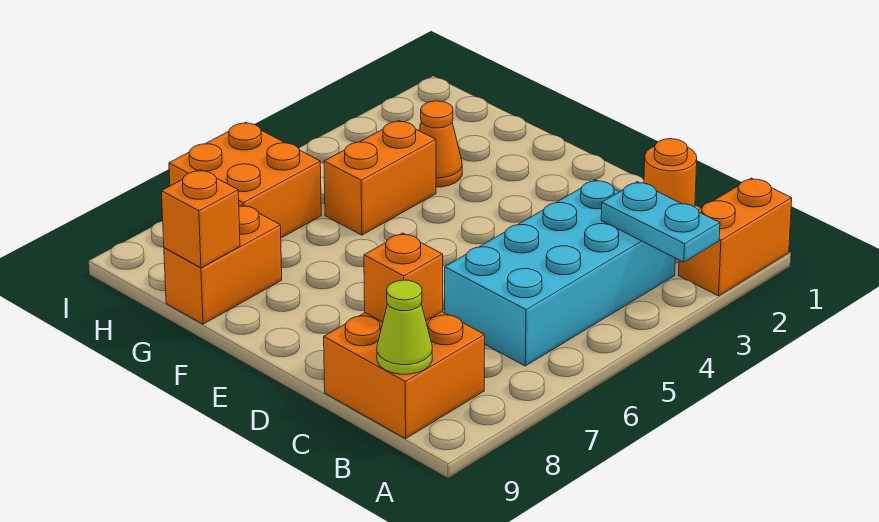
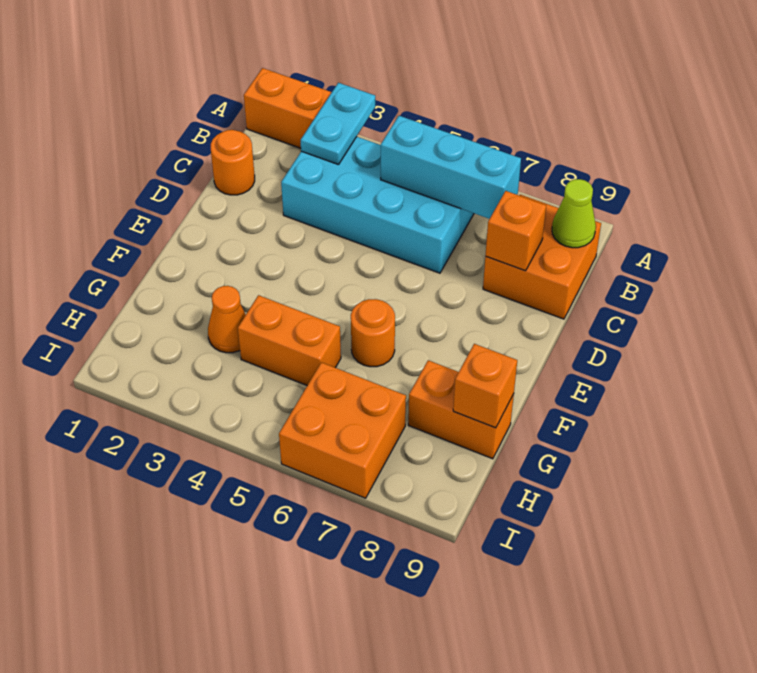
none -> cyan brick B5:B7 level 2
none -> orange round brick F6 level 1

